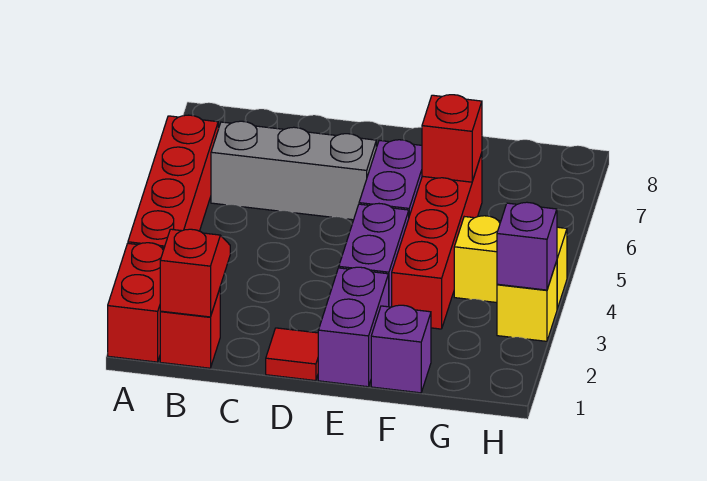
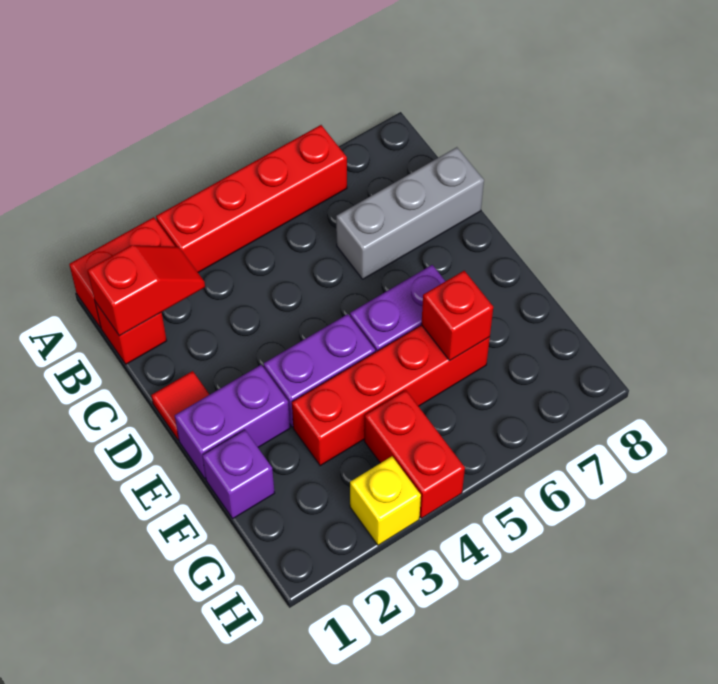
grey brick B6:D6 level 1 -> grey brick C6:C8 level 1
yellow brick G4:H4 level 1 -> red brick G4:H4 level 1
purple brick H3 level 2 -> none

